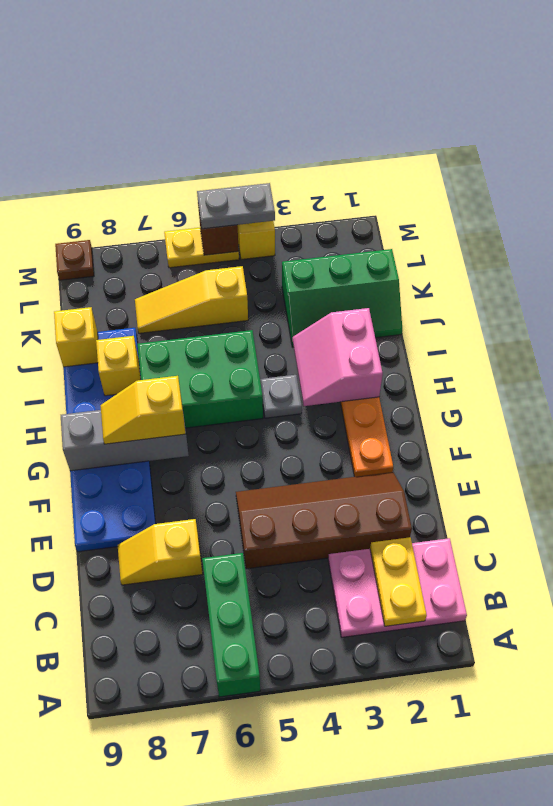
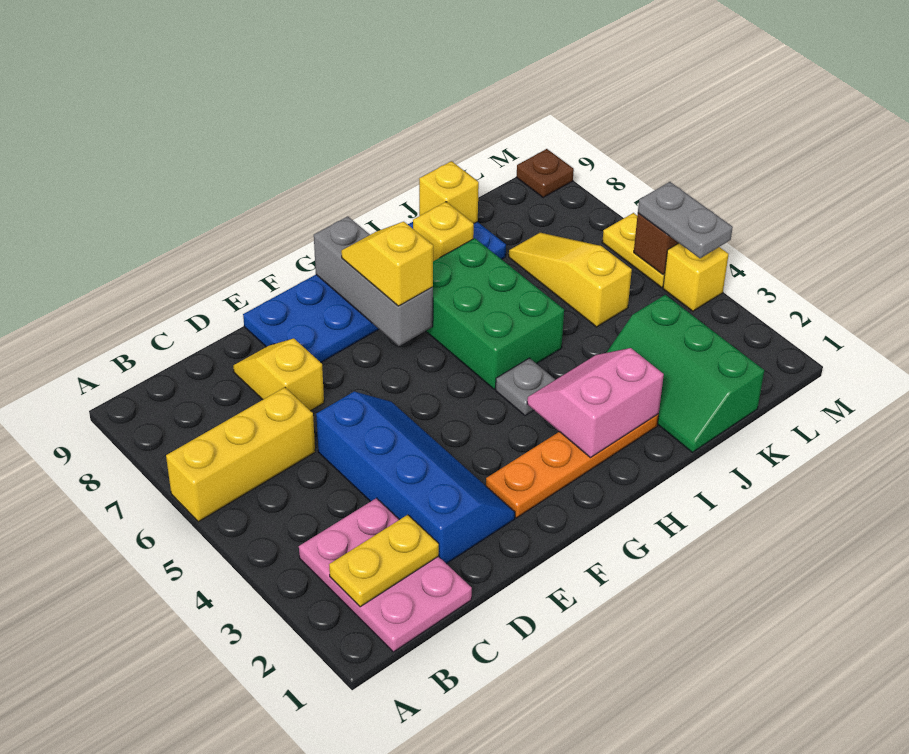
green brick A6:C6 level 1 -> yellow brick A6:C6 level 1
brown slope D2:E5 level 1 top D -> blue slope D2:E5 level 1 top D

